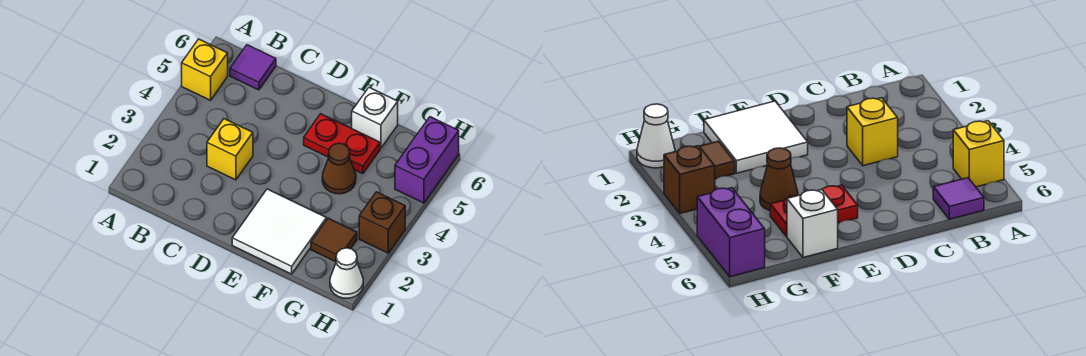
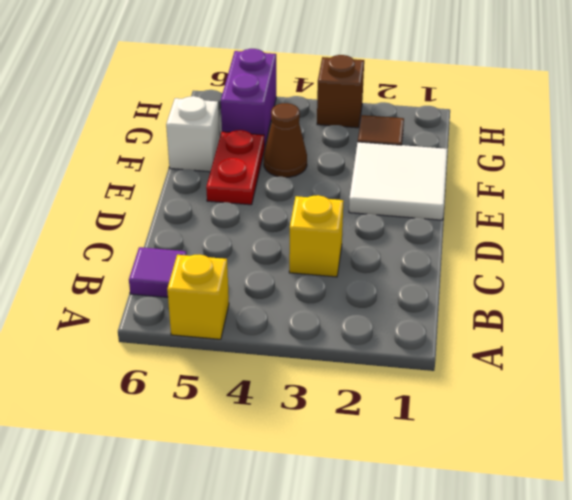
white cone H1 level 1 -> none
purple brick H5:H6 level 1 -> purple brick G5:H5 level 1

